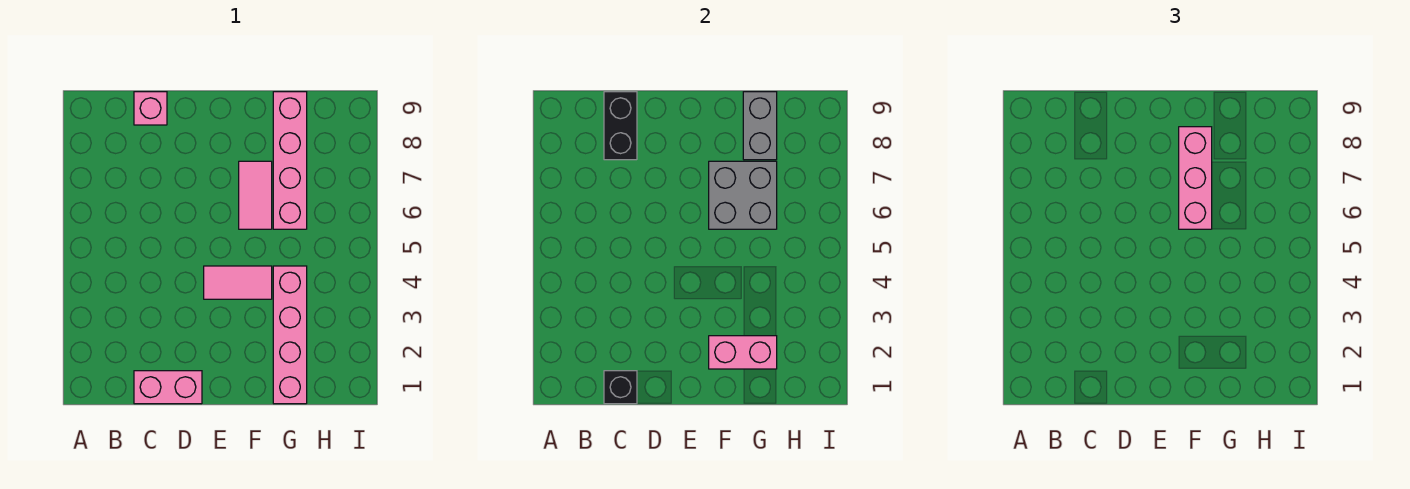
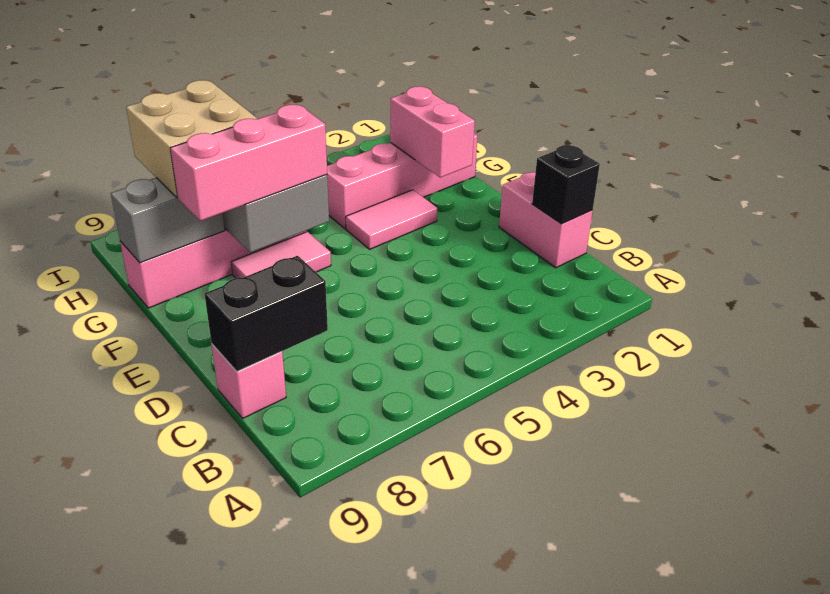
pink tile E4:F4 level 1 -> pink tile F3:F4 level 1
none -> tan brick G7:H8 level 3

